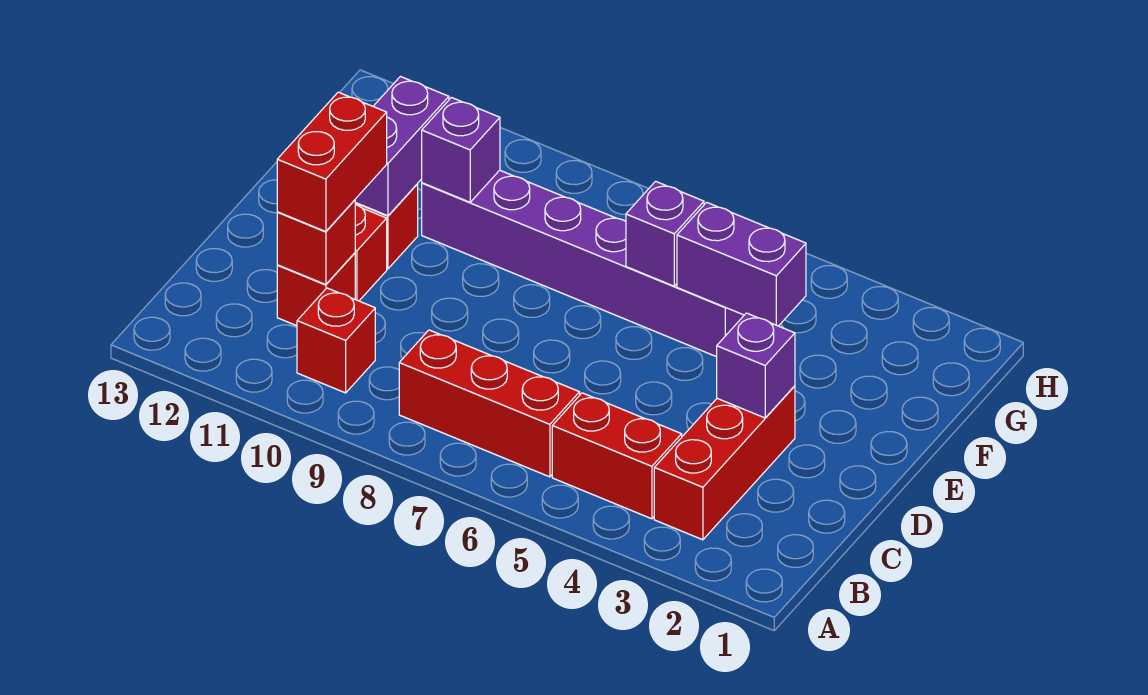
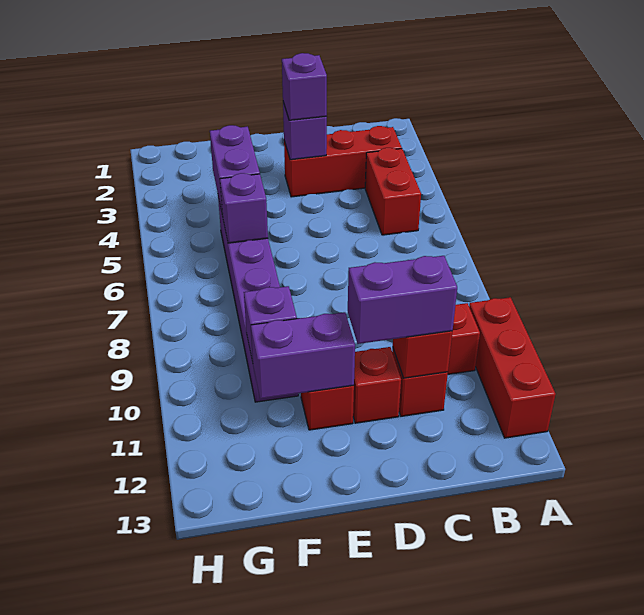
red brick B6:B8 level 1 -> red brick A10:A12 level 1
red brick C11:D11 level 3 -> purple brick C11:D11 level 3
none -> purple brick D3 level 3

